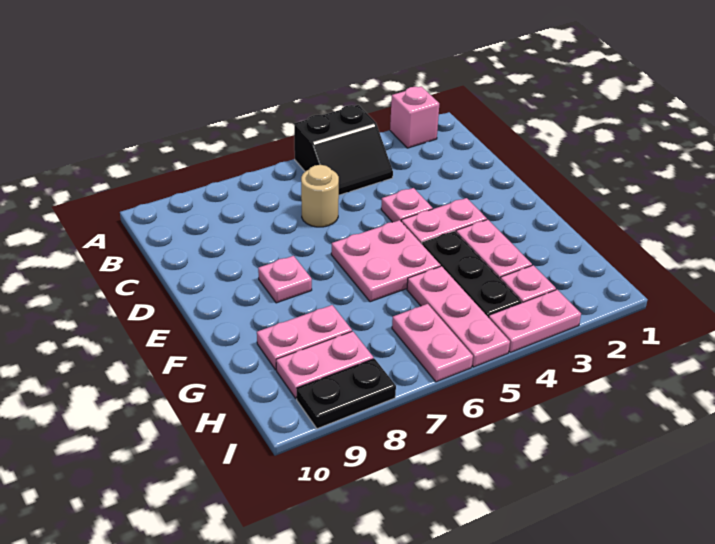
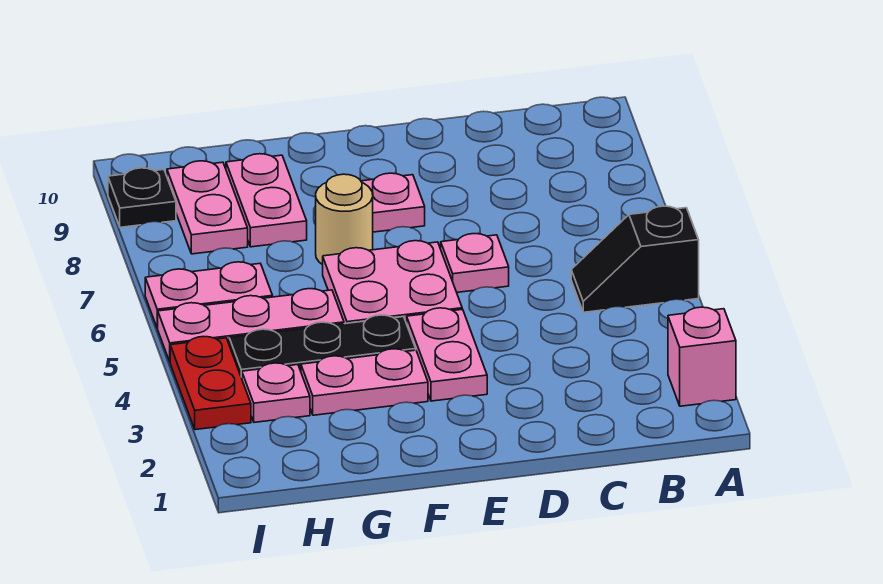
black slope A4:B5 level 1 top A -> black slope A5:B5 level 1 top A
tan round brick C6 level 1 -> tan round brick F7 level 1
pink plate D4 level 1 -> pink plate D6 level 1
pink plate I3:I4 level 1 -> red plate I3:I4 level 1
black plate I8:I9 level 1 -> black plate I9 level 1

